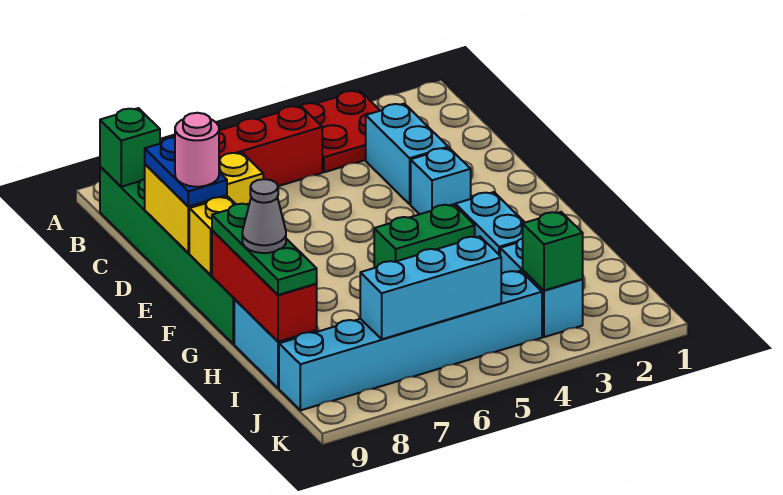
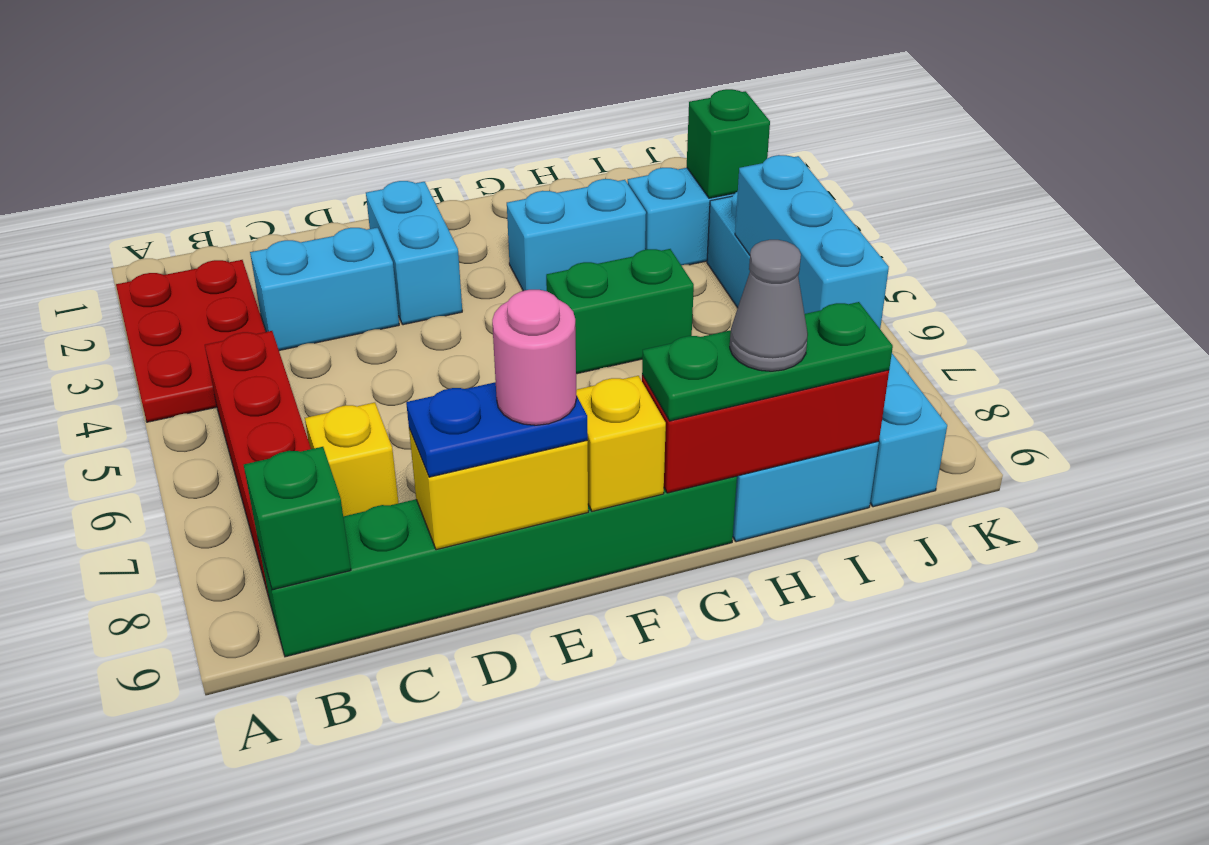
red plate A3:B4 level 1 -> red plate A2:B4 level 1
cyan brick E3 level 1 -> cyan brick E2:E3 level 1
green brick G4:G5 level 1 -> green brick G5:H5 level 1

